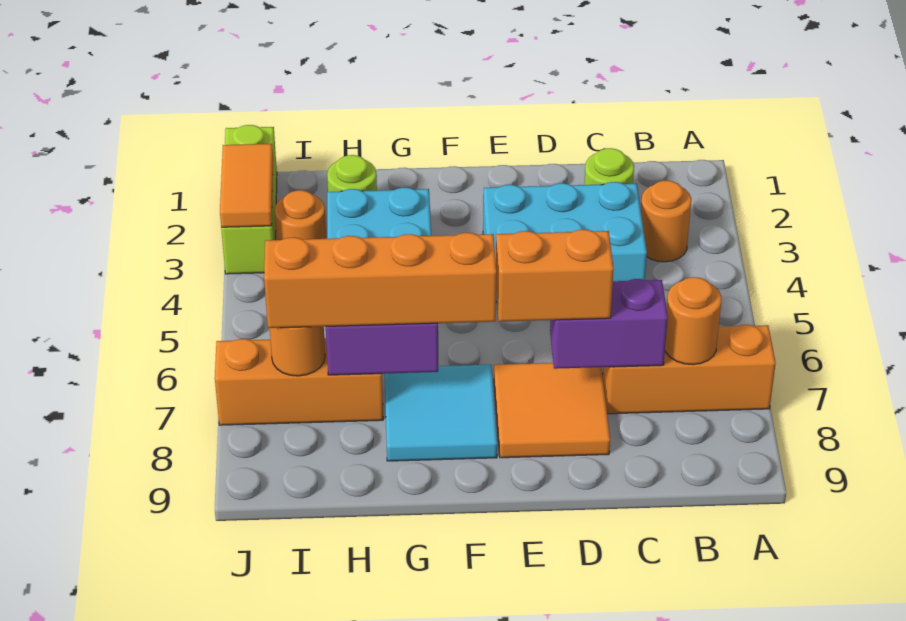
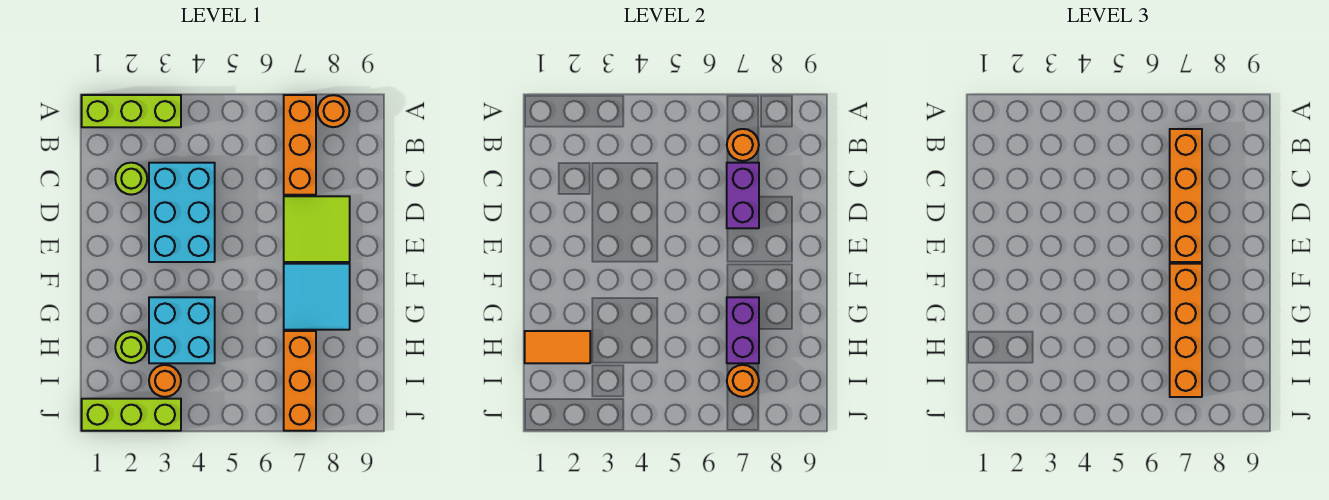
none -> lime brick A1:A3 level 1
orange round brick B3 level 1 -> orange round brick A8 level 1
orange tile D7:E8 level 1 -> lime tile D7:E8 level 1
orange brick D7:E7 level 3 -> orange brick B7:E7 level 3
orange tile J2:J3 level 2 -> orange tile H1:H2 level 2

